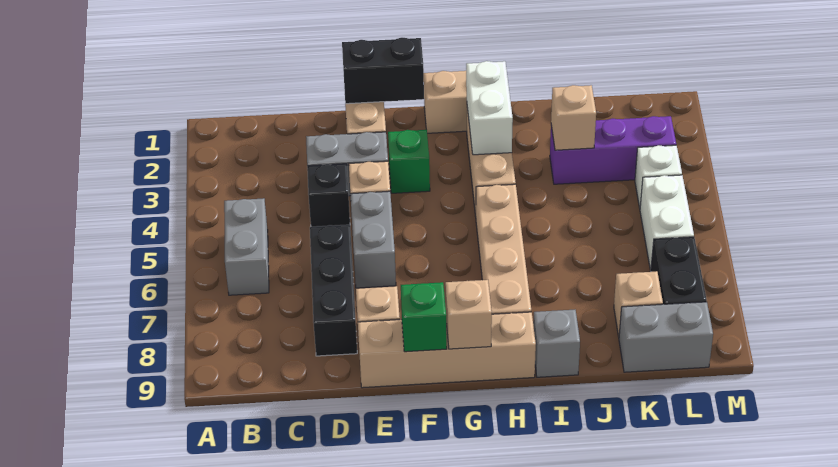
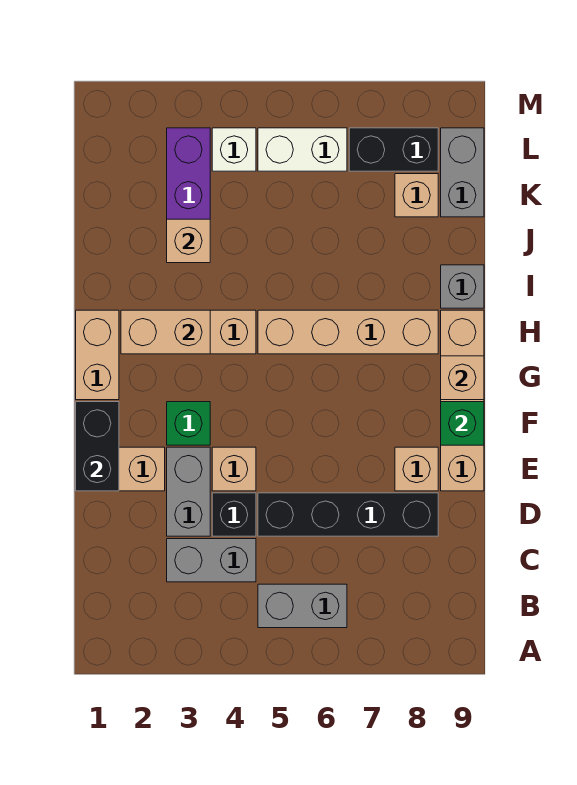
black brick D6:D8 level 1 -> black brick D5:D8 level 1
grey brick E5:E6 level 1 -> grey brick C3:C4 level 1
white brick H2:H3 level 2 -> tan brick H2:H3 level 2

